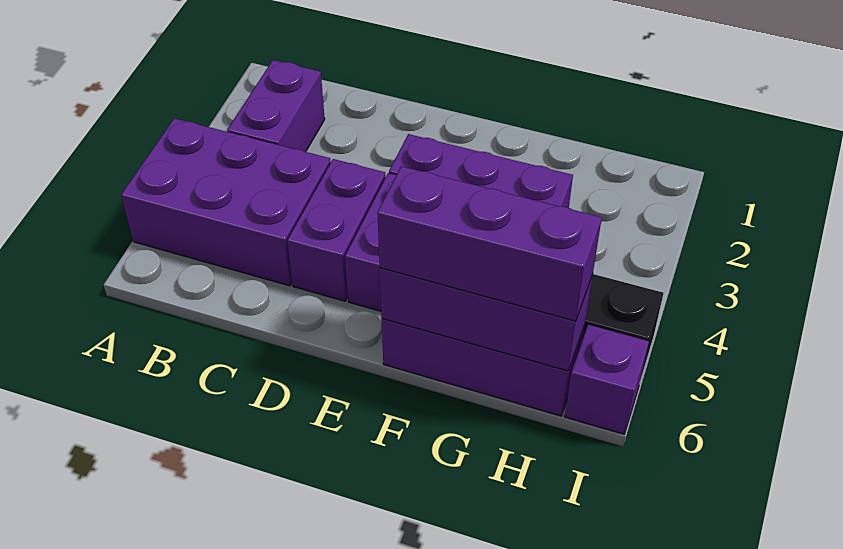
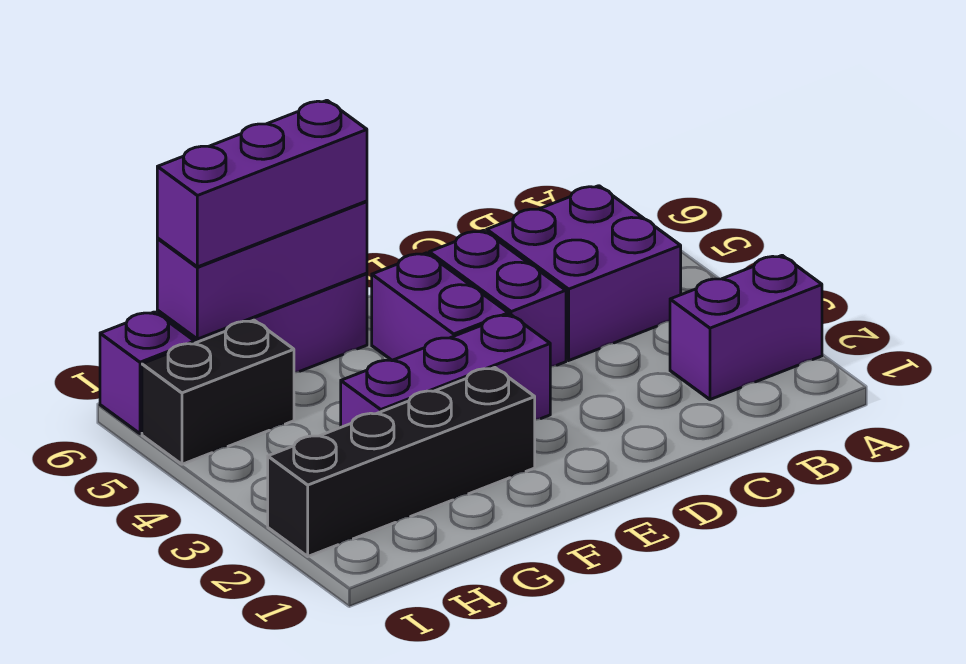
purple brick A4:C5 level 1 -> purple brick B4:C5 level 1
purple brick B2:B3 level 1 -> purple brick A2:B2 level 1
none -> black brick F2:I2 level 1

